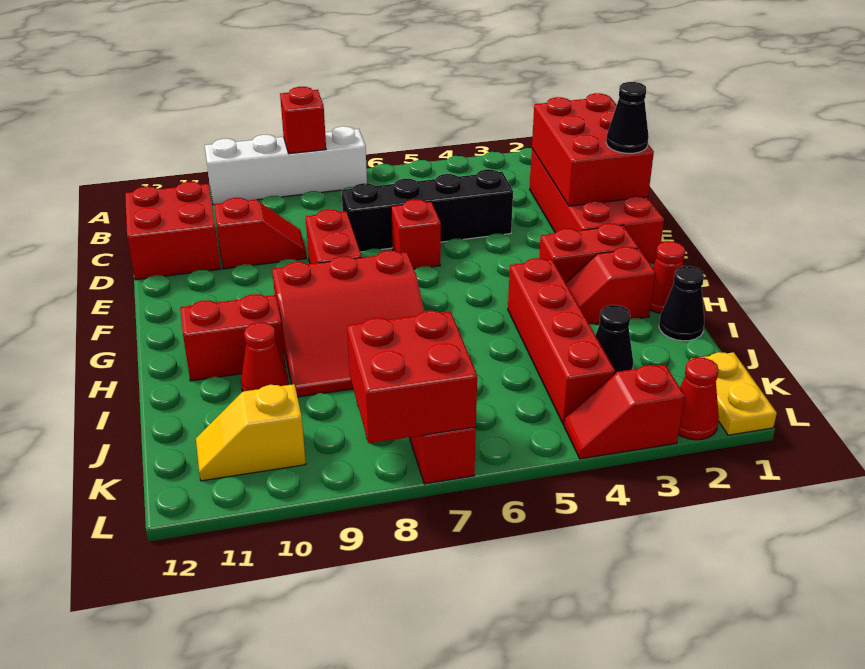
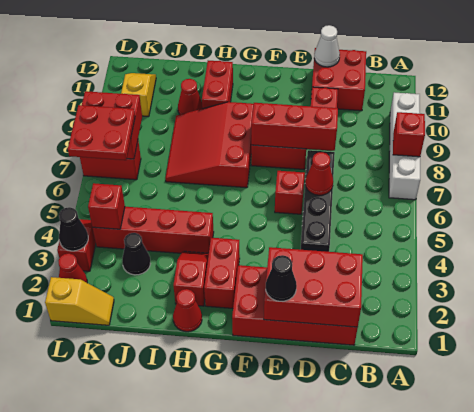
none -> red cone D6 level 2
none -> red brick D8:F8 level 2
none -> white cone D12 level 2
black cone I1 level 1 -> black cone L3 level 2
yellow plate K1:L1 level 1 -> yellow slope K1:L1 level 1 top L
none -> red brick K4 level 2
none -> red plate K6:L7 level 3

